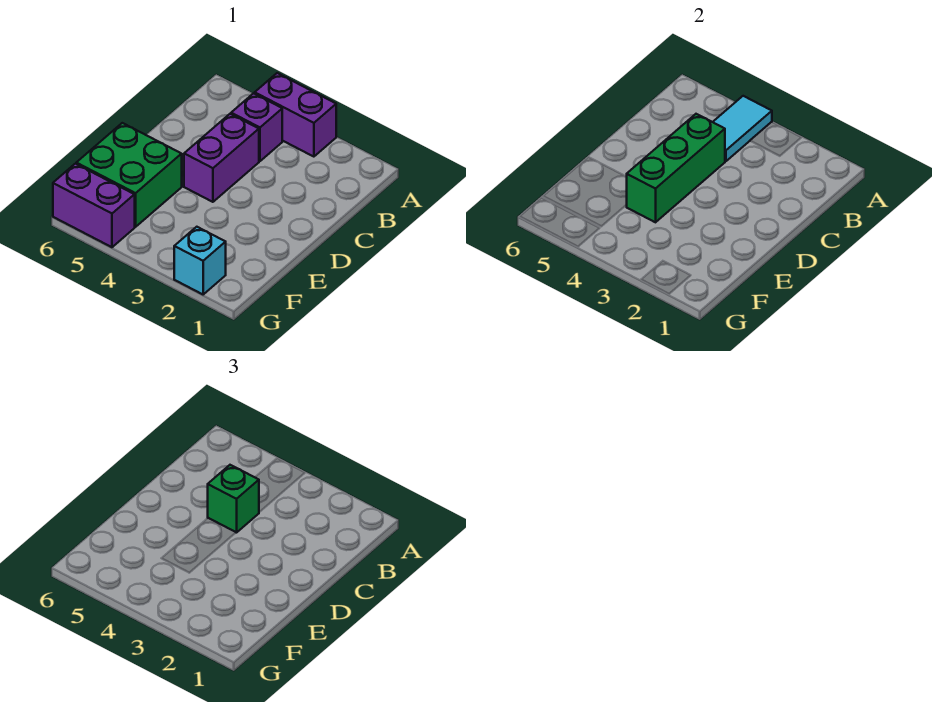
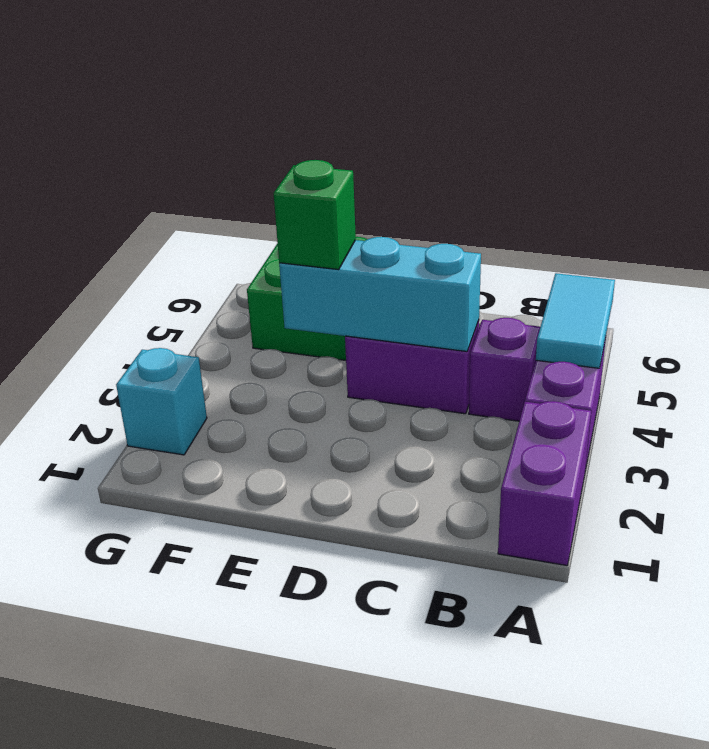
cyan tile A4:B4 level 2 -> cyan tile A4:A5 level 2
green brick C4:E4 level 2 -> cyan brick C4:E4 level 2
green brick C4 level 3 -> green brick E4 level 3
purple brick G5:G6 level 1 -> purple brick A1:A2 level 1

